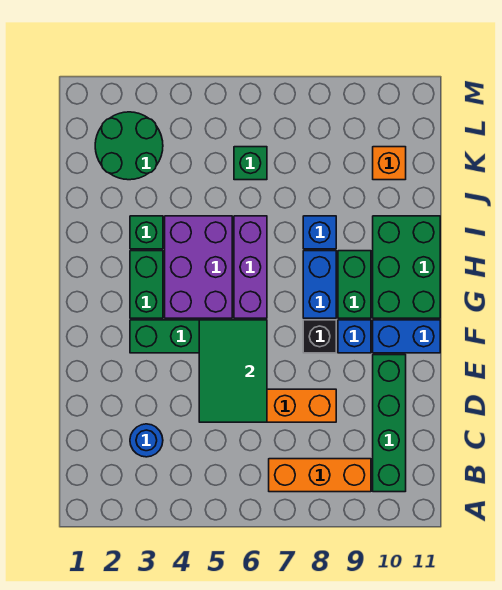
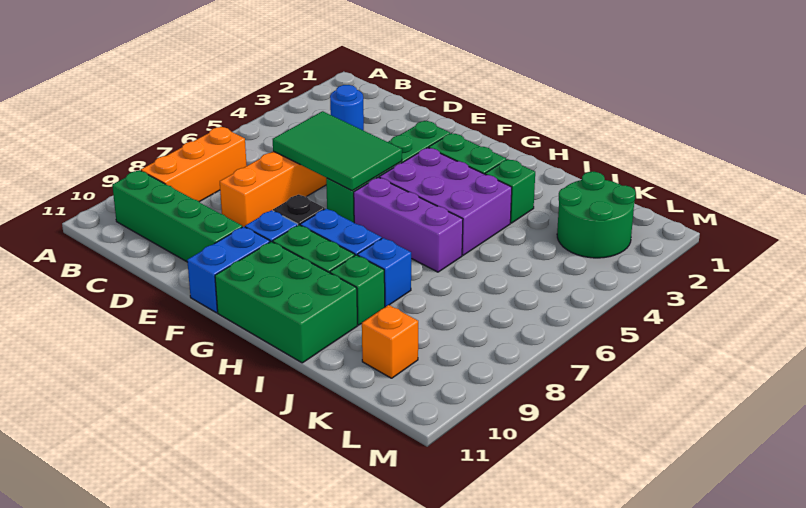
green brick K6 level 1 -> green brick I9 level 1

